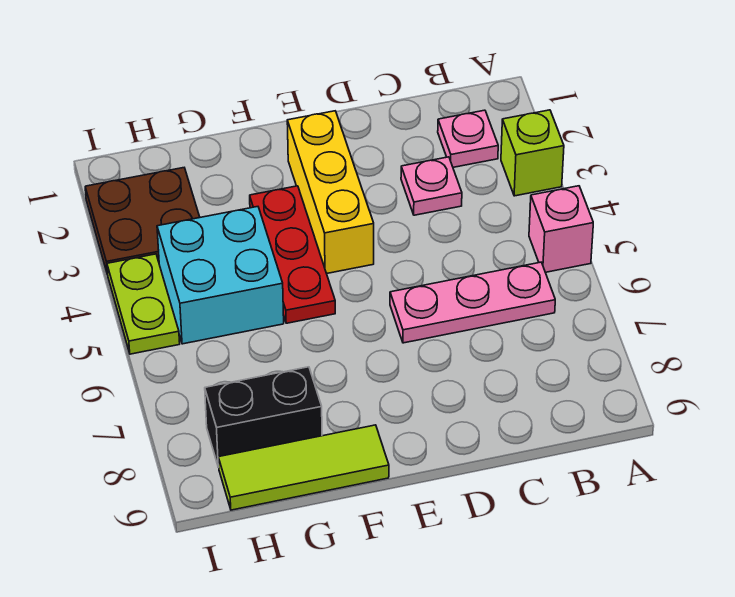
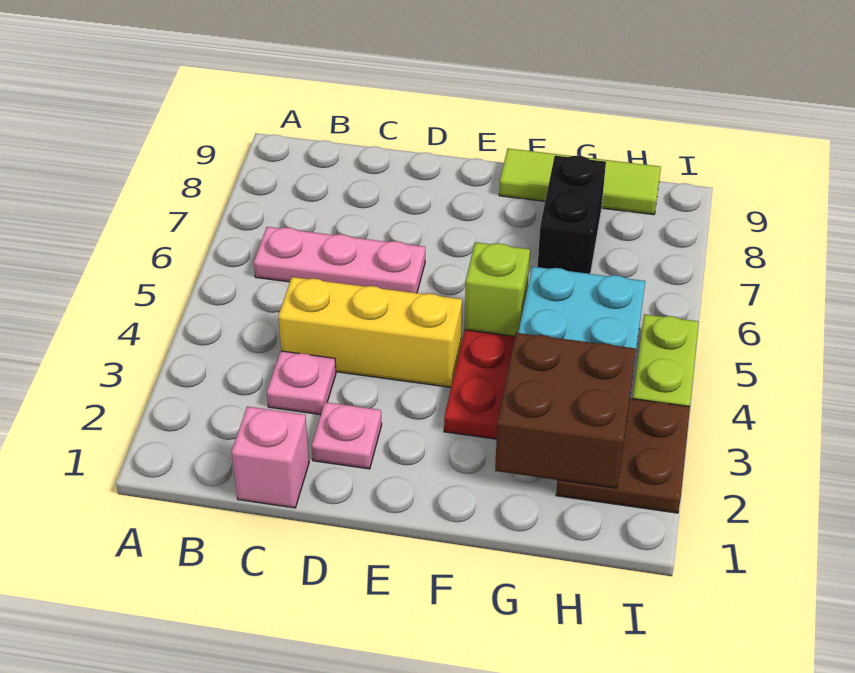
lime brick A3 level 1 -> lime brick F5 level 2
pink brick A5 level 1 -> pink brick C1 level 1
pink plate B2 level 1 -> pink plate D2 level 1
yellow brick E2:E4 level 1 -> yellow brick C4:E4 level 1
none -> brown brick G2:H3 level 2
black brick G8:H8 level 1 -> black brick G7:G8 level 1

